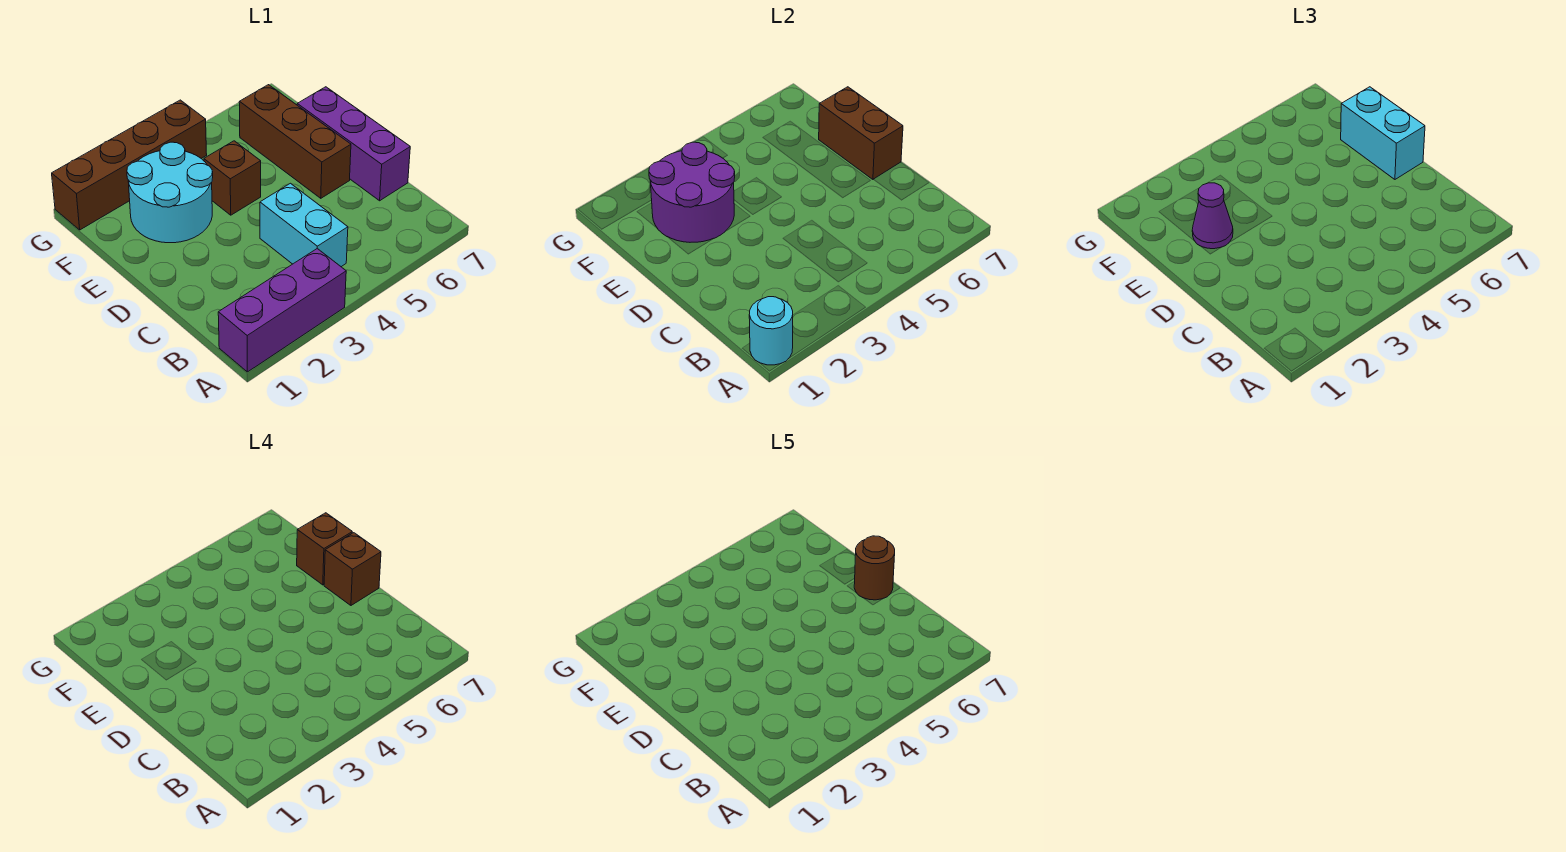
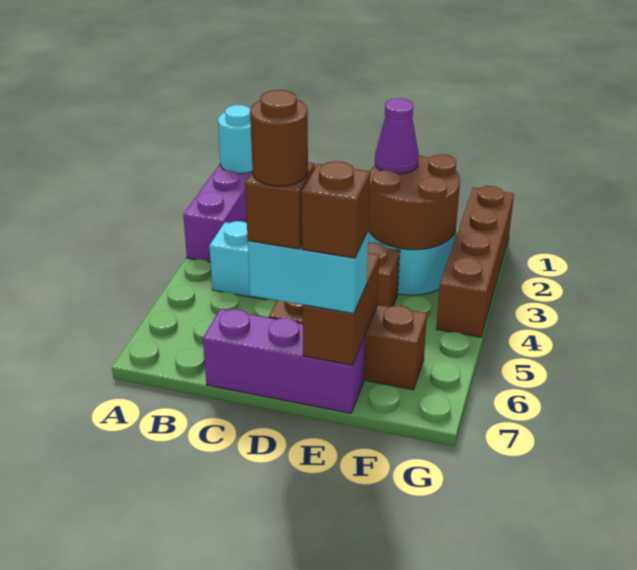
brown brick D7:E7 level 2 -> brown brick E6:E7 level 2
purple round brick E2:F3 level 2 -> brown round brick E2:F3 level 2

